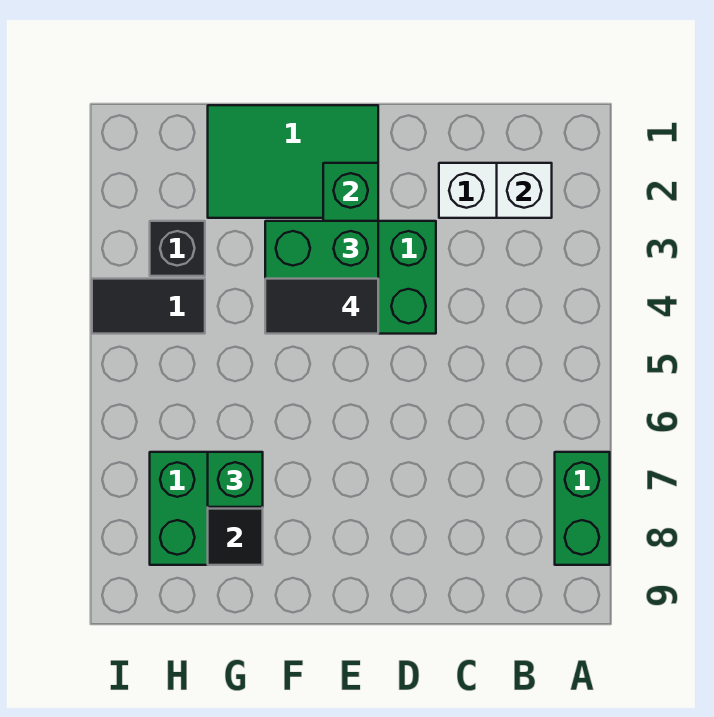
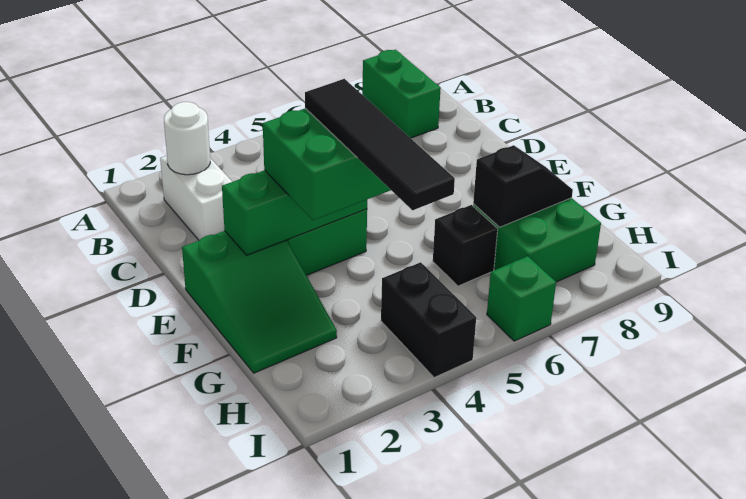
green brick A7:A8 level 1 -> green brick A8:B8 level 1
white brick B2 level 2 -> white round brick B2 level 2
green tile E1:G2 level 1 -> green slope E1:G2 level 1 top E
black tile E4:F4 level 4 -> black tile E4:H4 level 4
green brick G7 level 3 -> green brick I6 level 1
black brick H3 level 1 -> black brick G6 level 1
black tile H4:I4 level 1 -> black brick H4:I4 level 1

